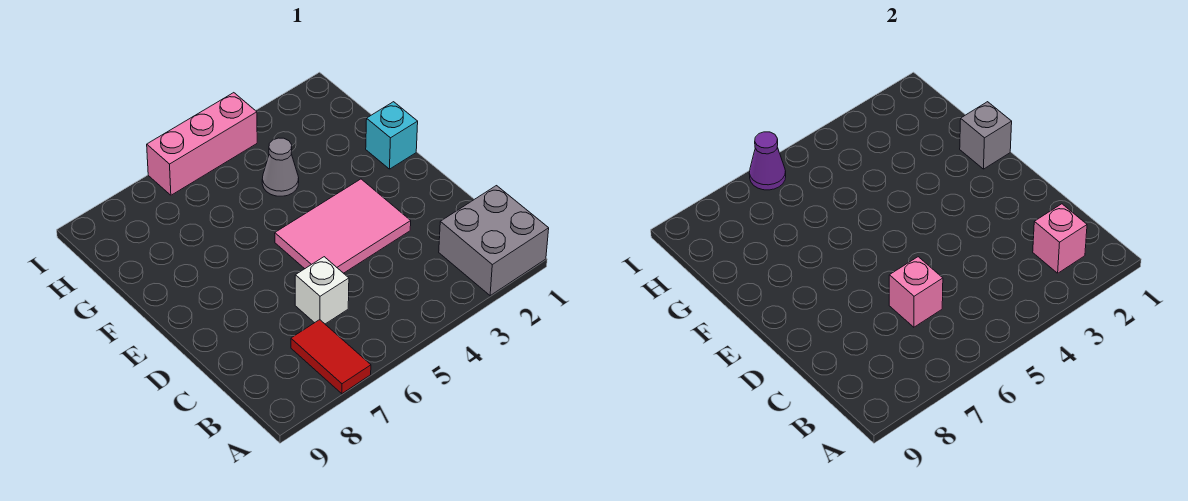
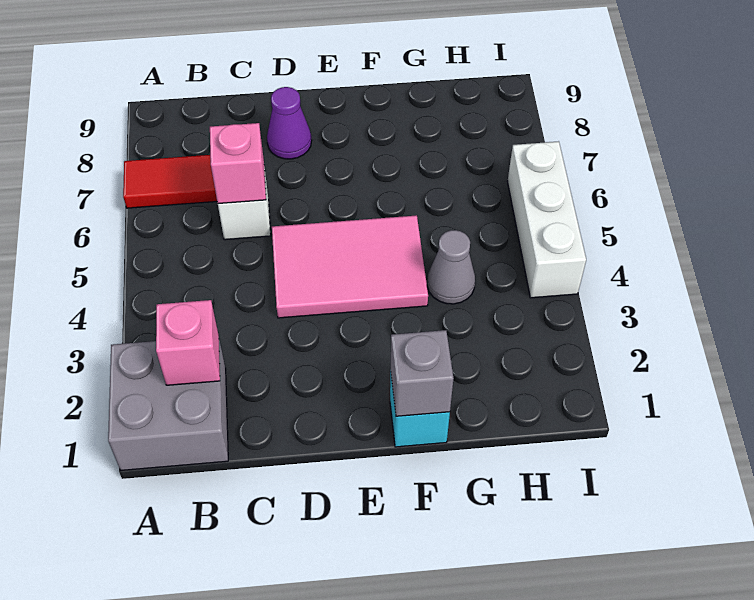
pink tile D3:E5 level 1 -> pink tile D4:F5 level 1
pink brick I4:I6 level 1 -> white brick I4:I6 level 1
purple cone I6 level 2 -> purple cone D8 level 1

